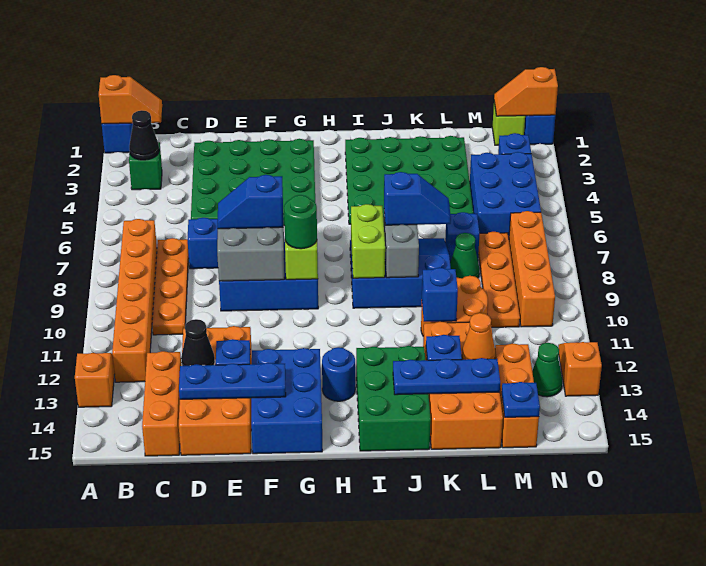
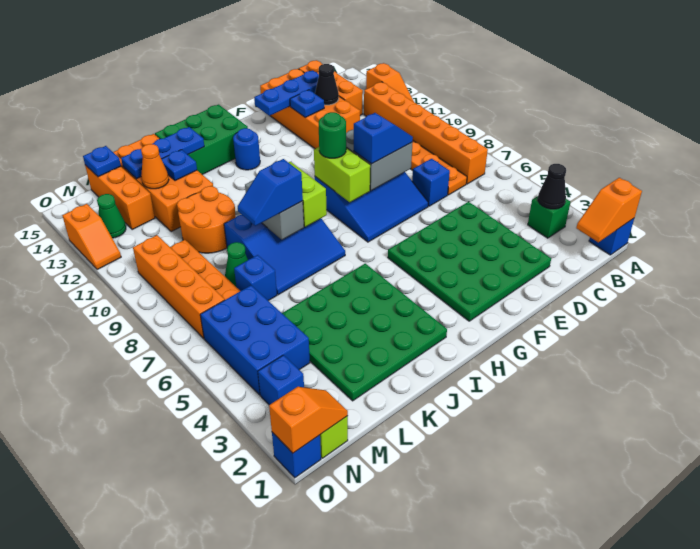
blue brick F13:G15 level 1 -> none
green brick I13:J15 level 1 -> green brick H14:J15 level 1
blue brick K11 level 2 -> none

